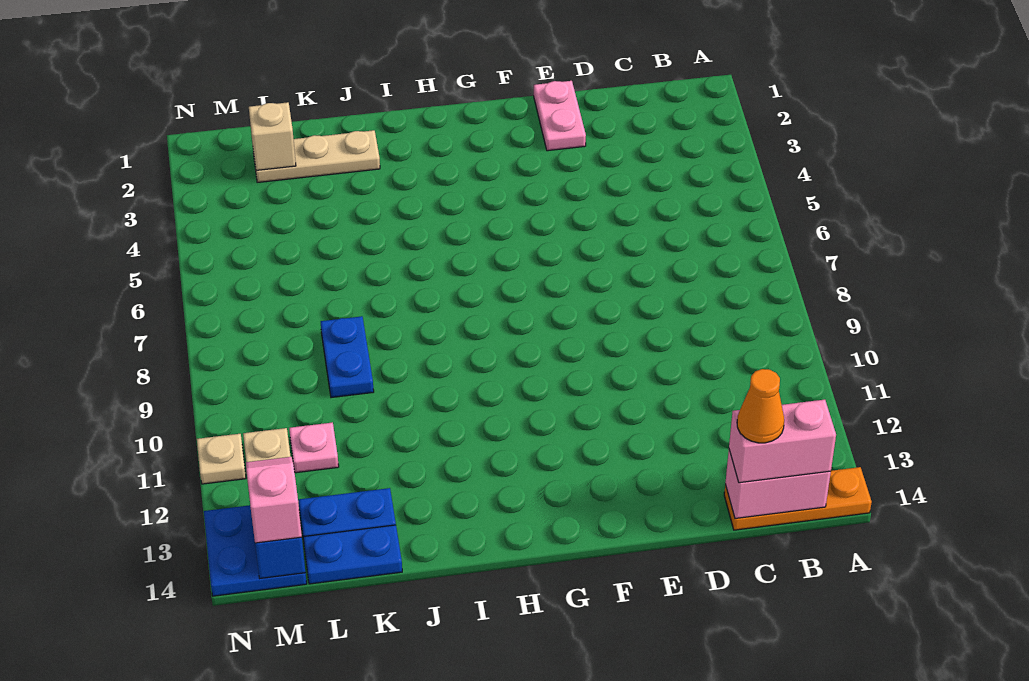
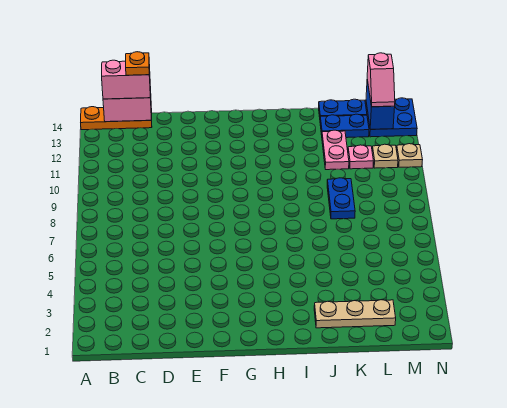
orange cone C14 level 4 -> orange plate C14 level 4
pink plate E1:E2 level 1 -> pink plate K11:K12 level 1
tan brick L2 level 2 -> none

